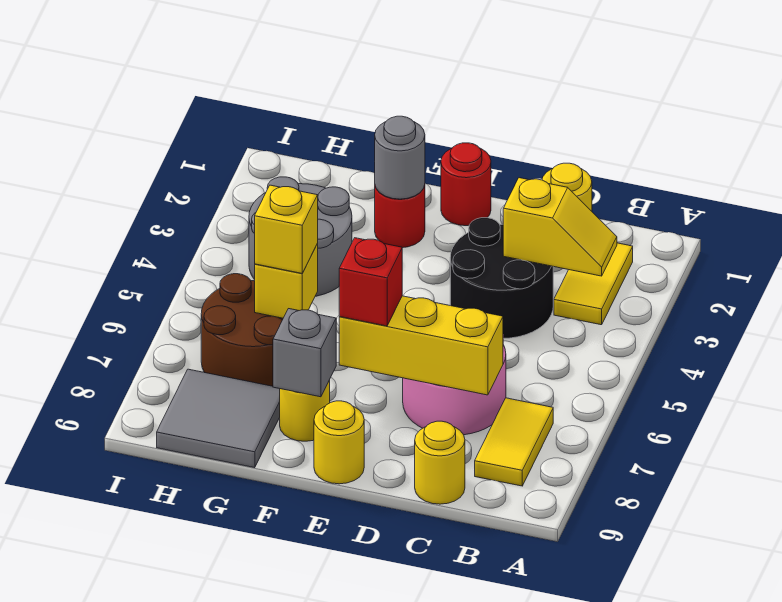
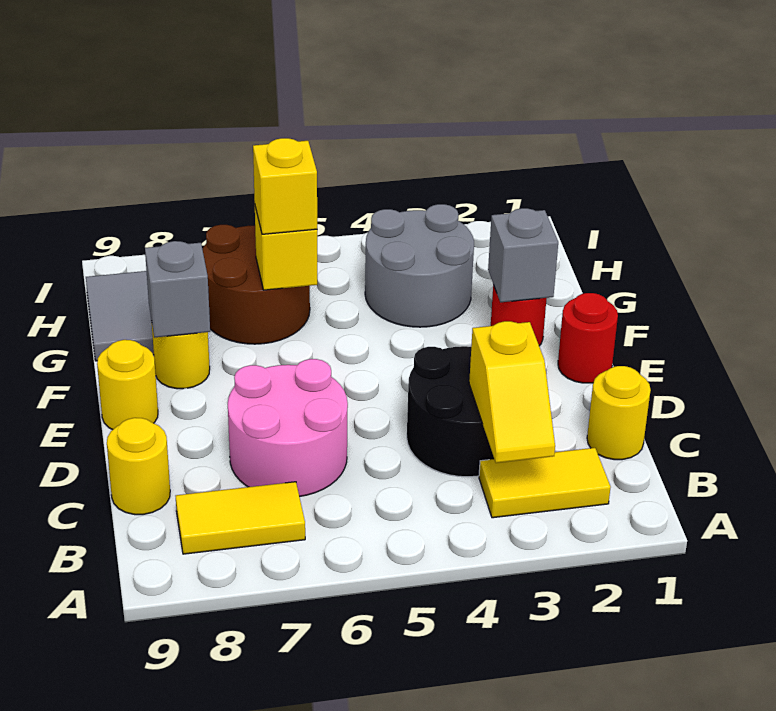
yellow brick C7:E7 level 2 -> none
red brick E7 level 3 -> none
grey round brick F2 level 2 -> grey brick F2 level 2

